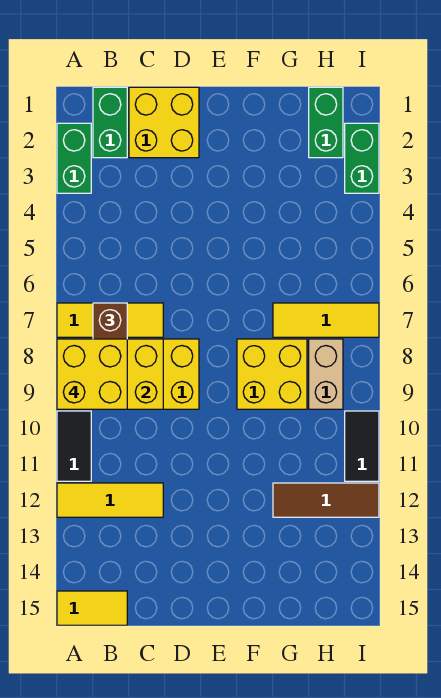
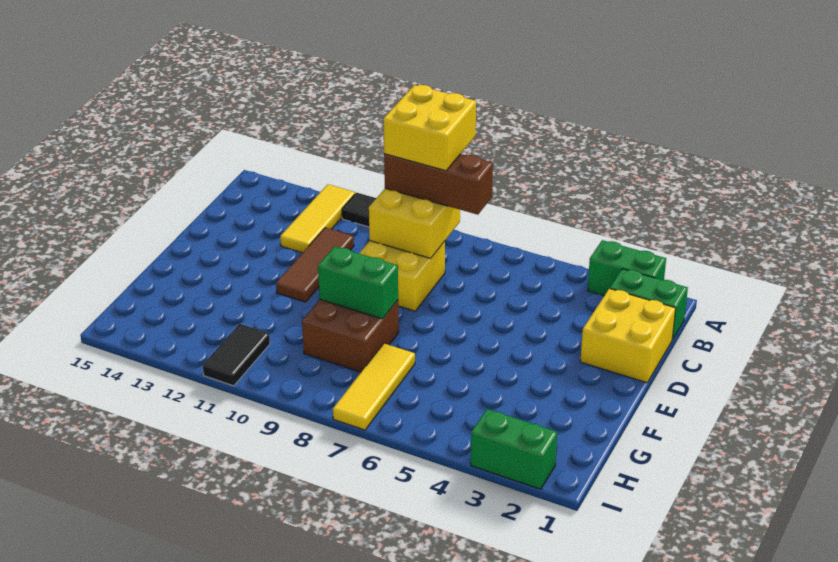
yellow tile A7:C7 level 1 -> none
yellow tile A15:B15 level 1 -> none
yellow brick F8:G9 level 1 -> brown brick F8:G9 level 1
brown tile G12:I12 level 1 -> brown tile C11:E11 level 1
green brick H1:H2 level 1 -> green brick F8:F9 level 2
tan brick H8:H9 level 1 -> none
black tile I10:I11 level 1 -> black tile H11:I11 level 1

